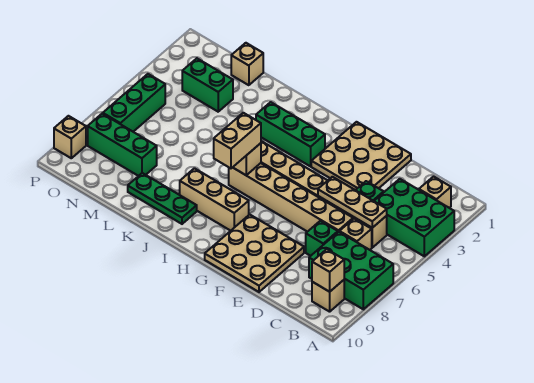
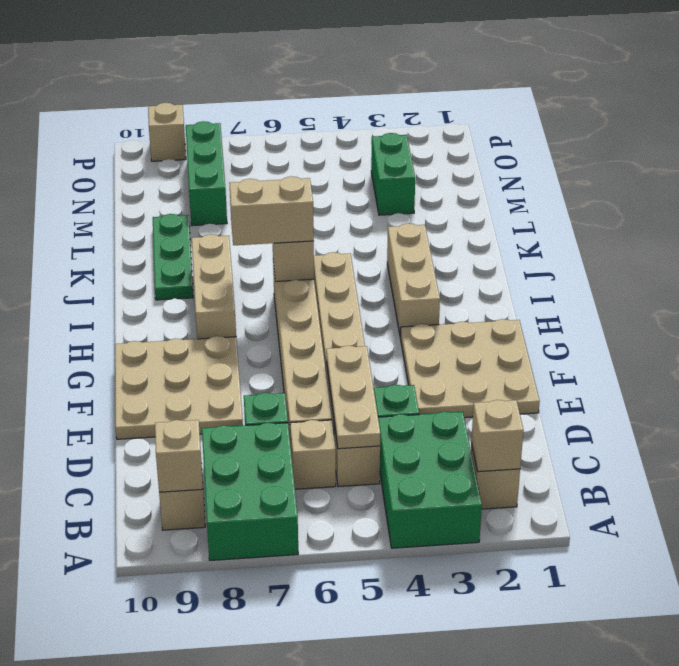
green brick H3:J3 level 1 -> tan brick H3:J3 level 1
tan brick M1 level 1 -> tan brick B2 level 2
green brick O5:O7 level 1 -> none

